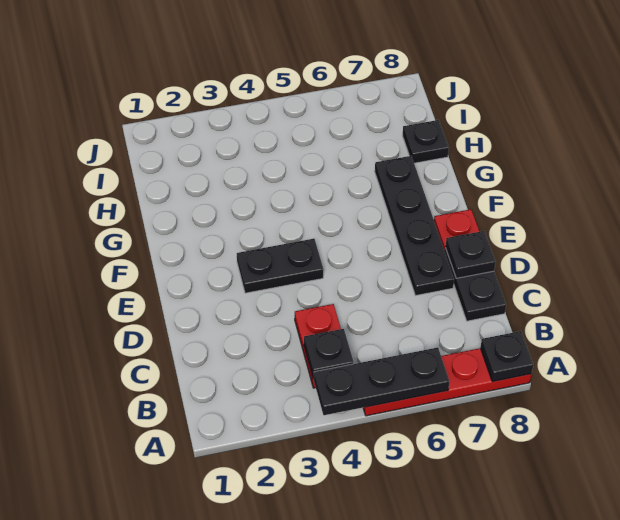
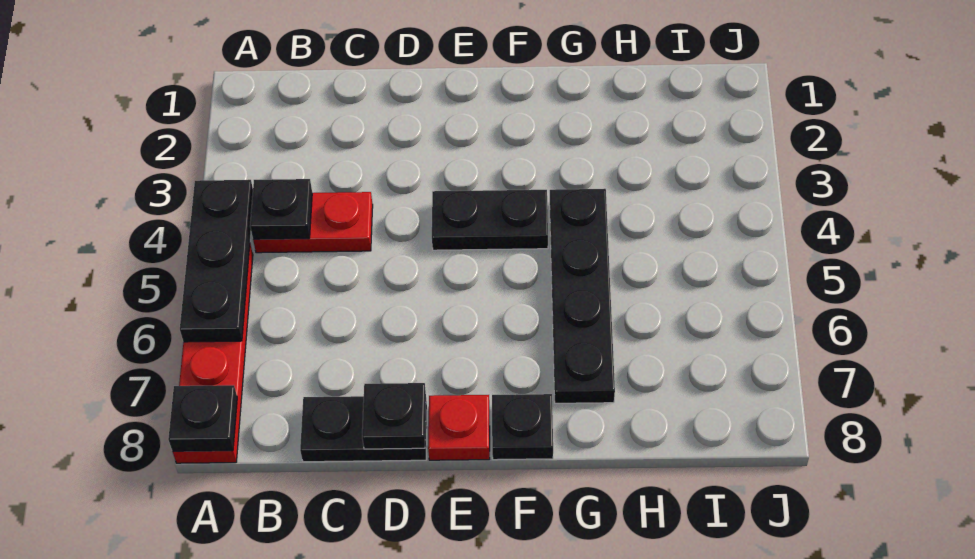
black plate D7:G7 level 1 -> black plate G4:G7 level 1
black plate E3:E4 level 1 -> black plate E4:F4 level 1
black plate H8 level 1 -> black plate F8 level 1

